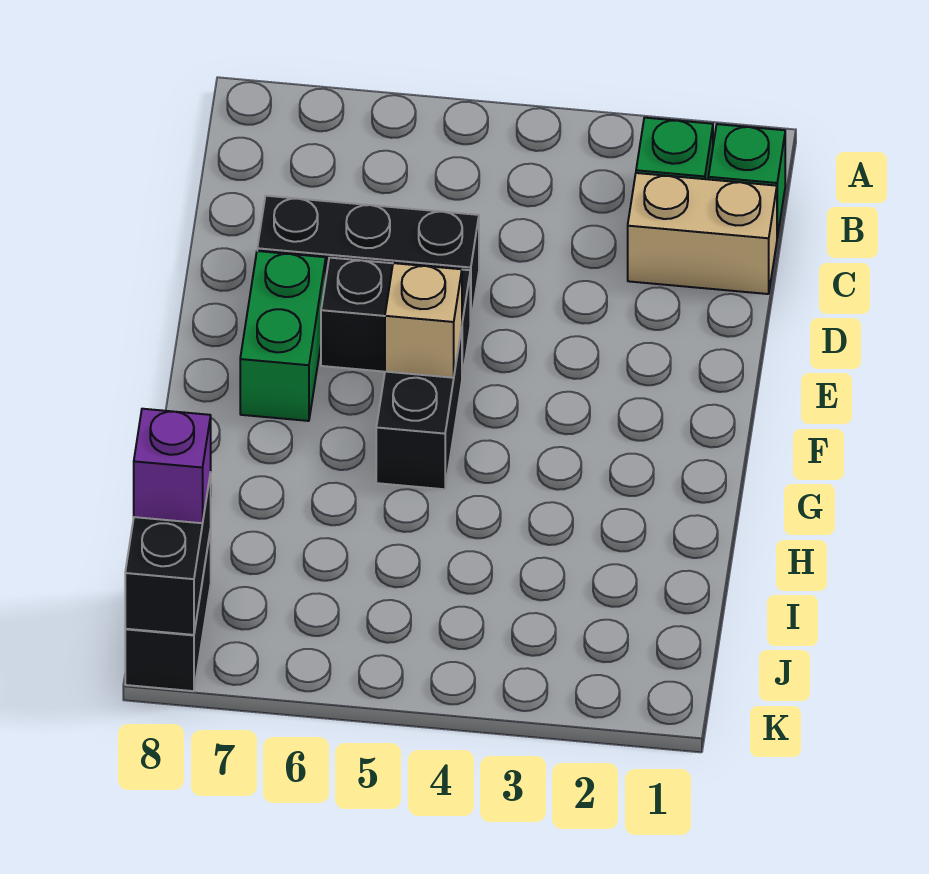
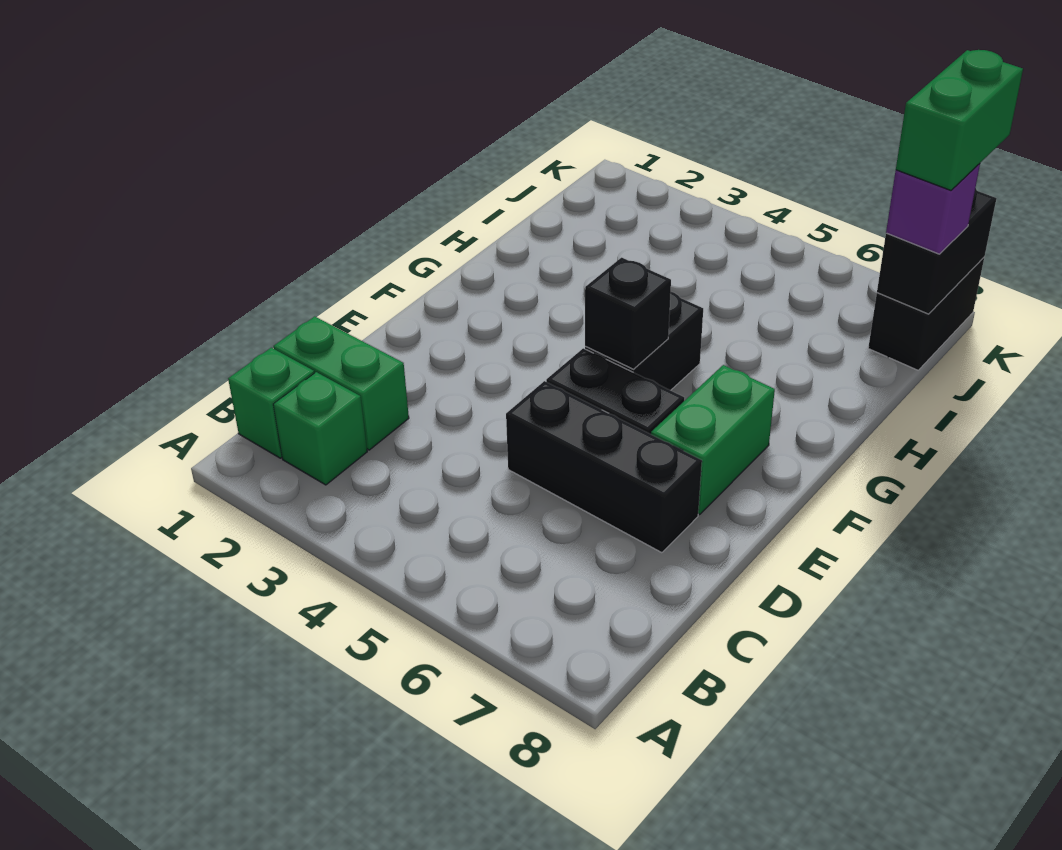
tan brick C1:C2 level 1 -> green brick C1:C2 level 1
tan brick F5 level 2 -> black brick F5 level 2
none -> green brick J8:K8 level 4

